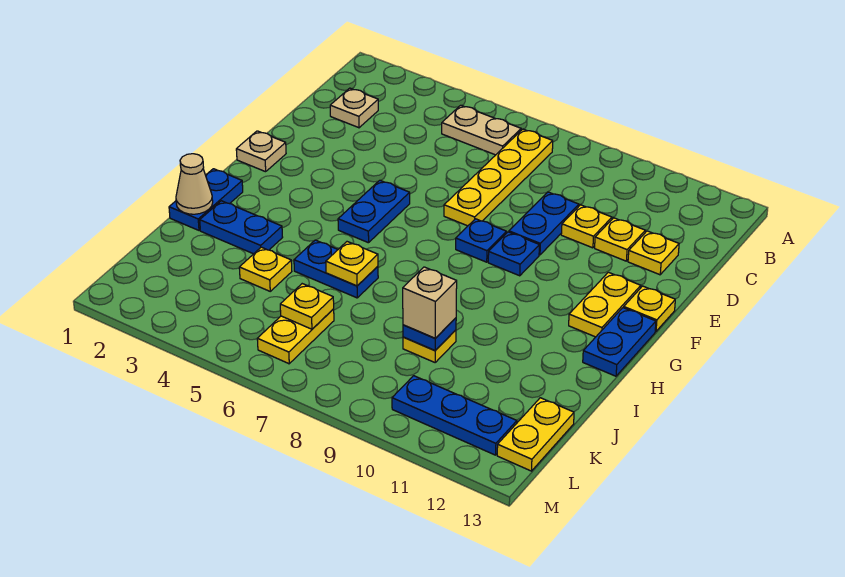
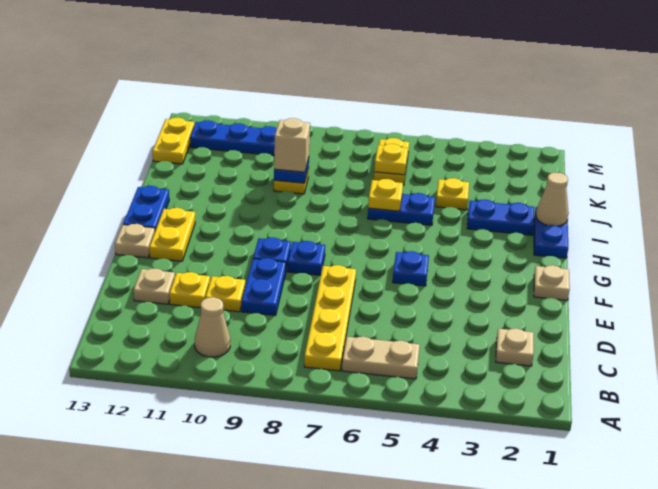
none -> tan cone B10 level 1
yellow plate D12 level 1 -> tan plate D12 level 1
blue plate F5:G5 level 1 -> blue plate F5 level 1
yellow plate F13 level 1 -> tan plate F13 level 1

